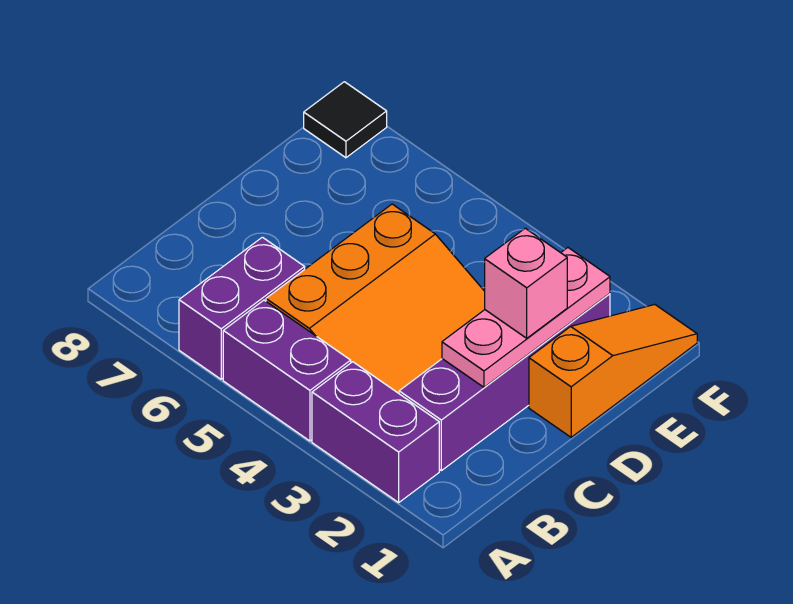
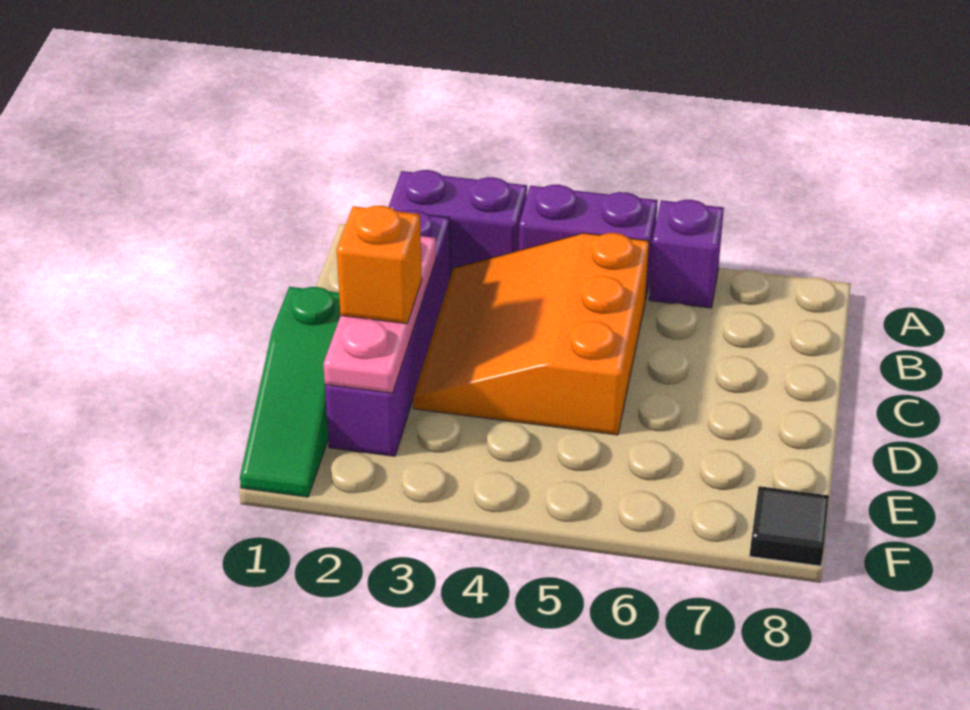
purple brick A6:B6 level 1 -> purple brick A6 level 1
orange slope D1:F1 level 1 top D -> green slope D1:F1 level 1 top D
pink brick D2 level 3 -> orange brick D2 level 3

